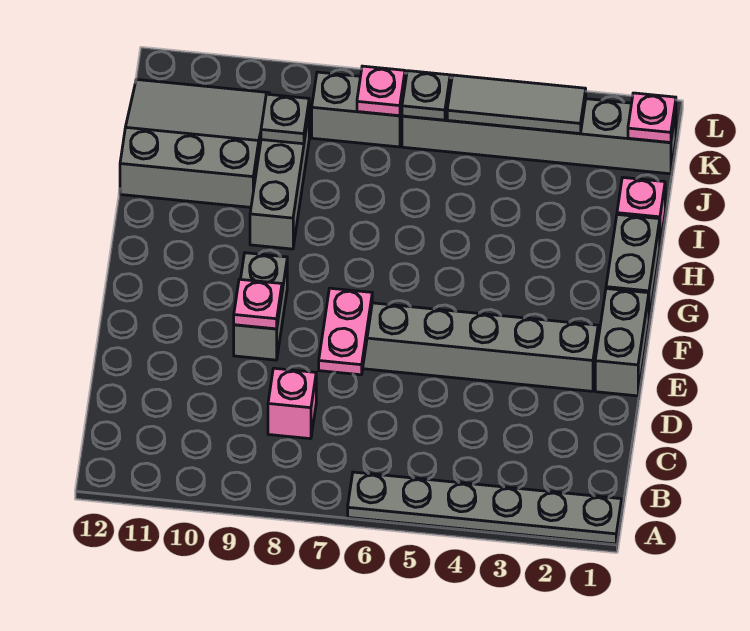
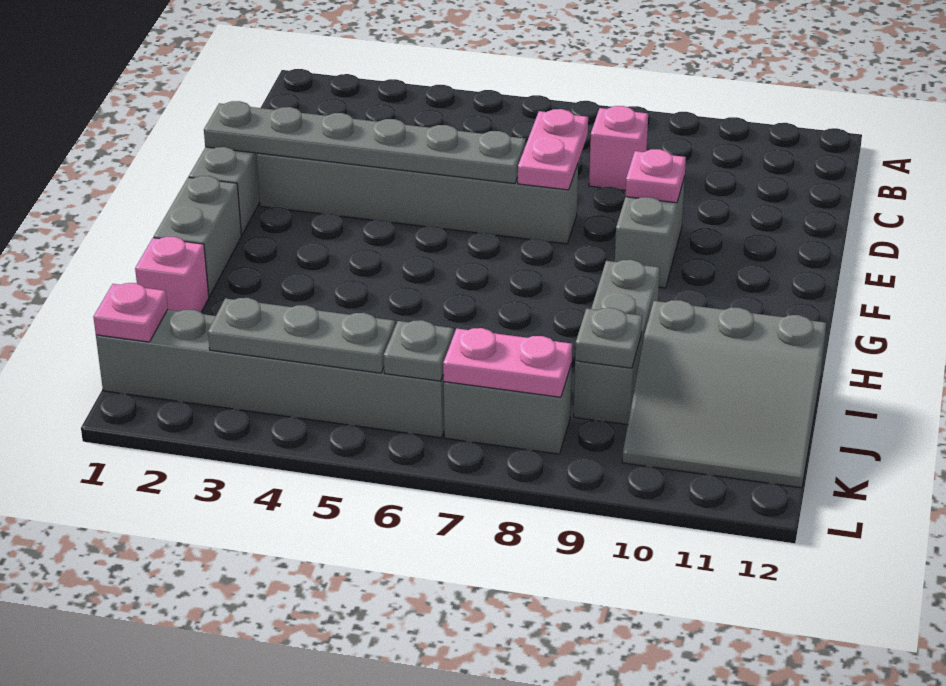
grey plate A1:A6 level 1 -> grey plate E1:E6 level 2
grey tile K3:K5 level 2 -> grey plate K3:K5 level 2
pink plate K7 level 2 -> pink plate K7:K8 level 2

